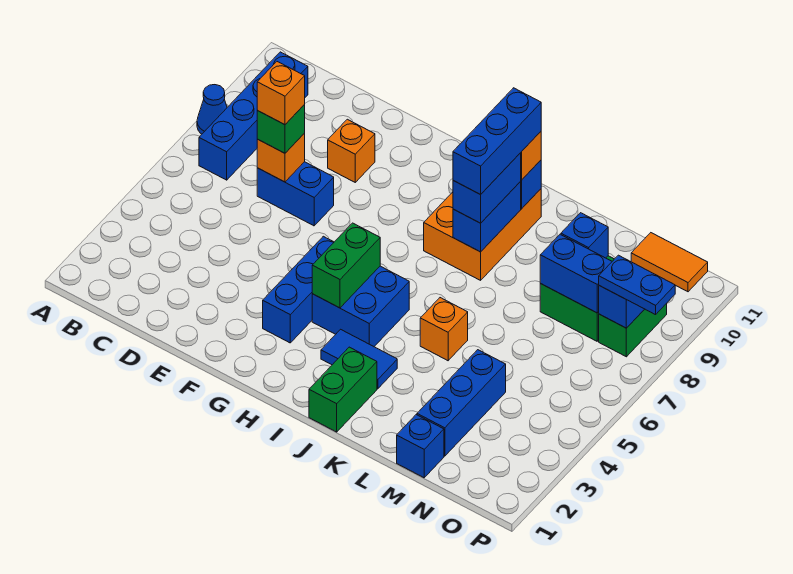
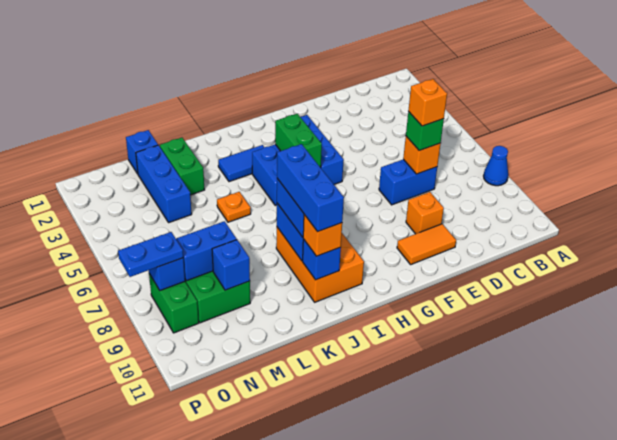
blue brick B7:B10 level 1 -> none
green brick J1:J2 level 1 -> green brick L2:L3 level 1
orange brick K5 level 1 -> orange plate K5 level 1
orange tile N11:O11 level 1 -> orange tile E10:F10 level 1

